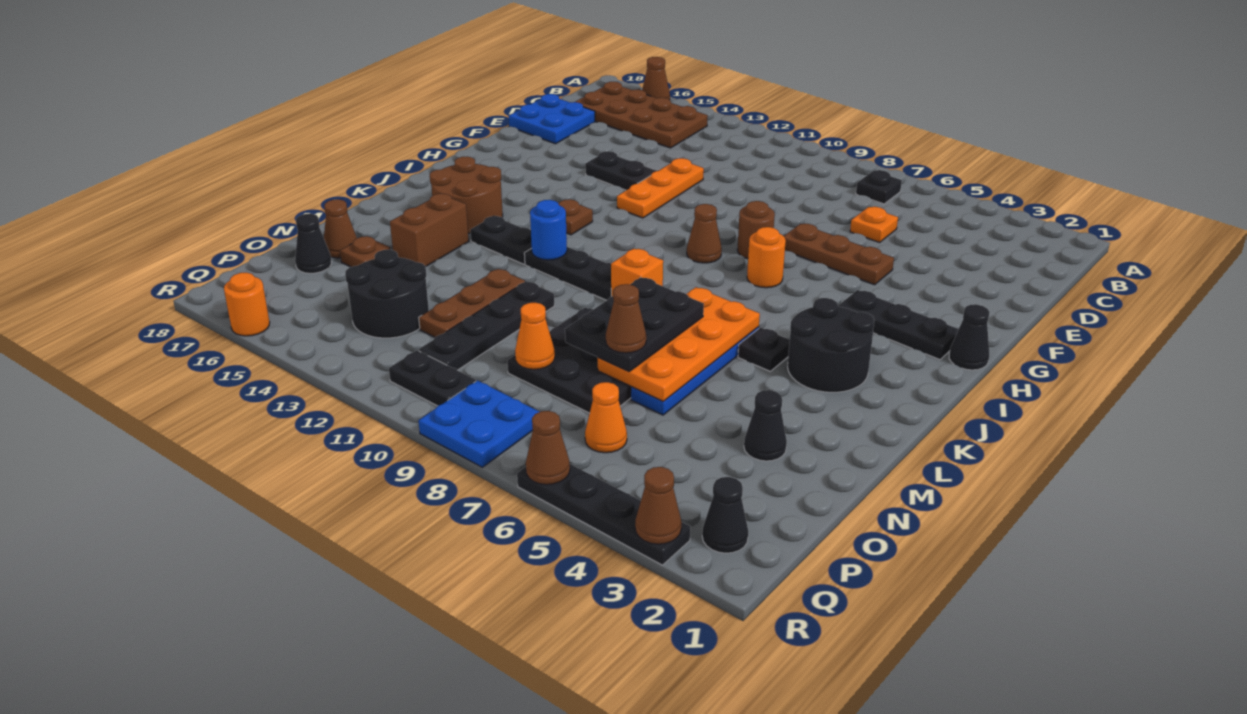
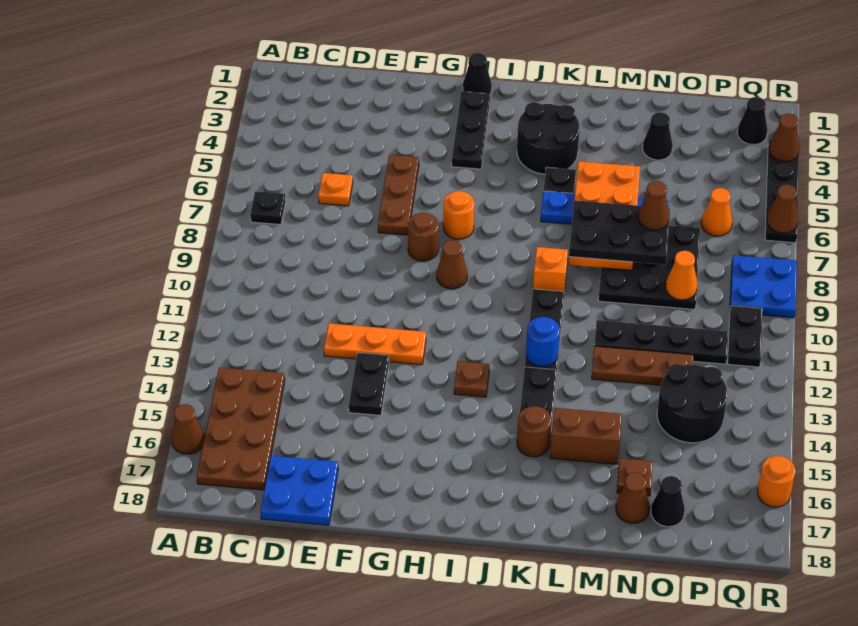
brown round brick J15:K16 level 1 -> brown round brick K15 level 1
orange plate K6:N7 level 2 -> orange plate L5:M8 level 2

